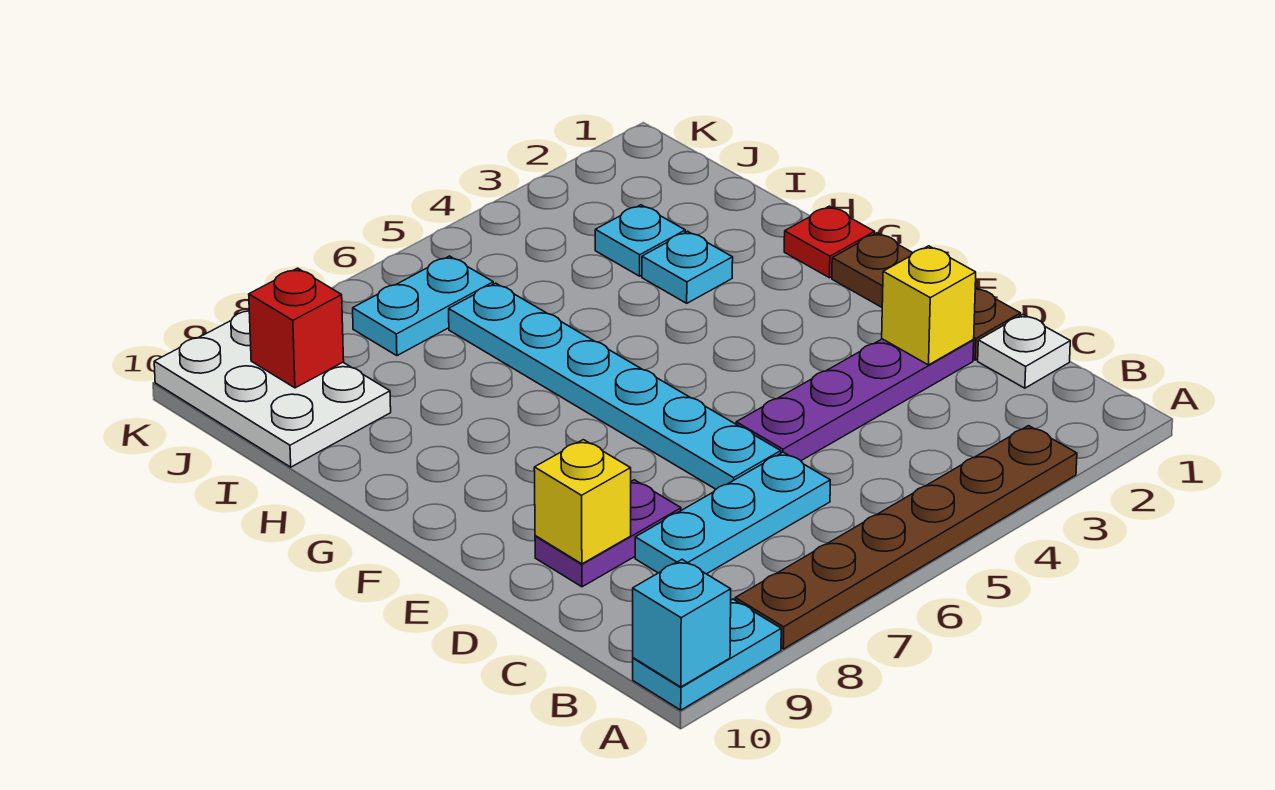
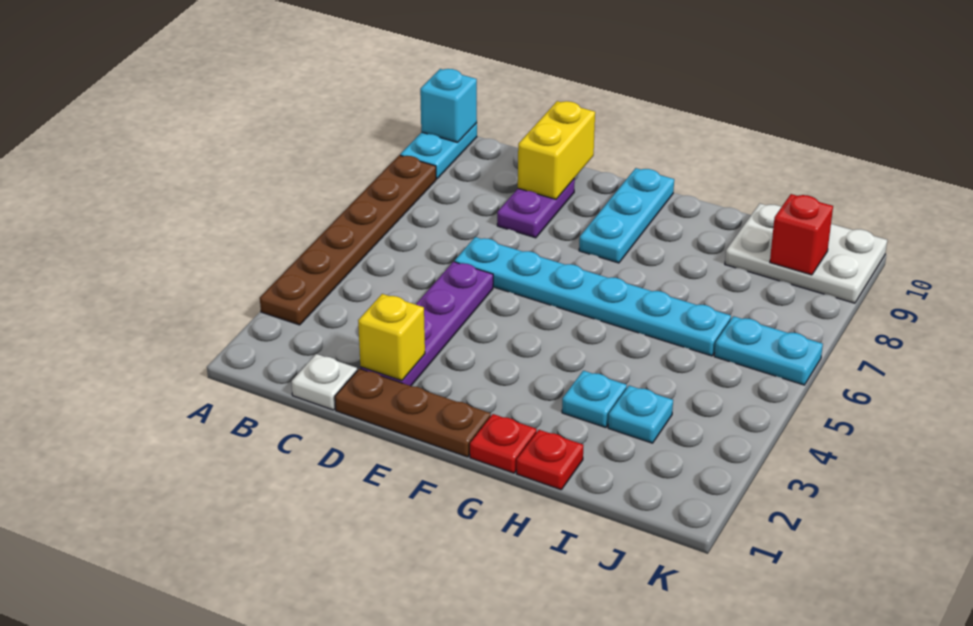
cyan plate C6:C8 level 1 -> cyan plate F8:F10 level 1
yellow brick D9 level 2 -> yellow brick D9:D10 level 2
none -> red plate H1 level 1
cyan plate J6:J7 level 1 -> cyan plate J6:K6 level 1

